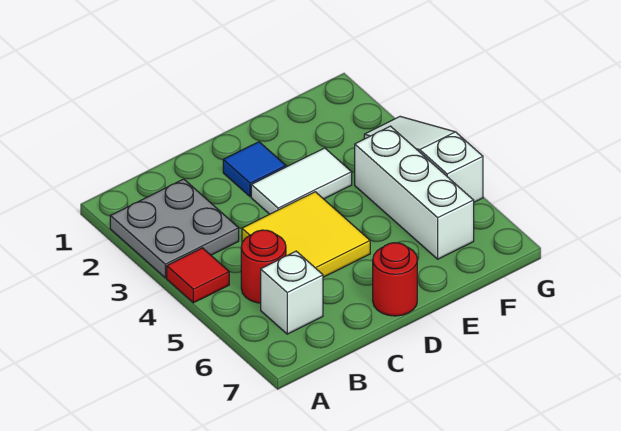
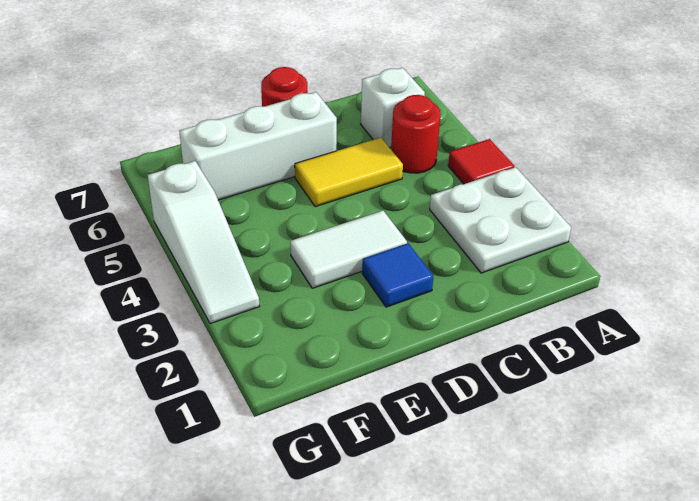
grey plate A2:B3 level 1 -> white plate A2:B3 level 1
yellow tile C4:D5 level 1 -> yellow tile C5:D5 level 1
white brick F4:F6 level 1 -> white brick D6:F6 level 1

